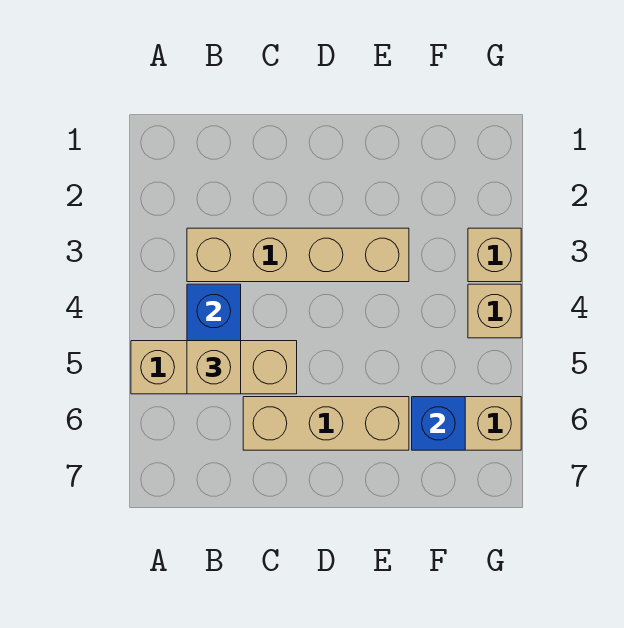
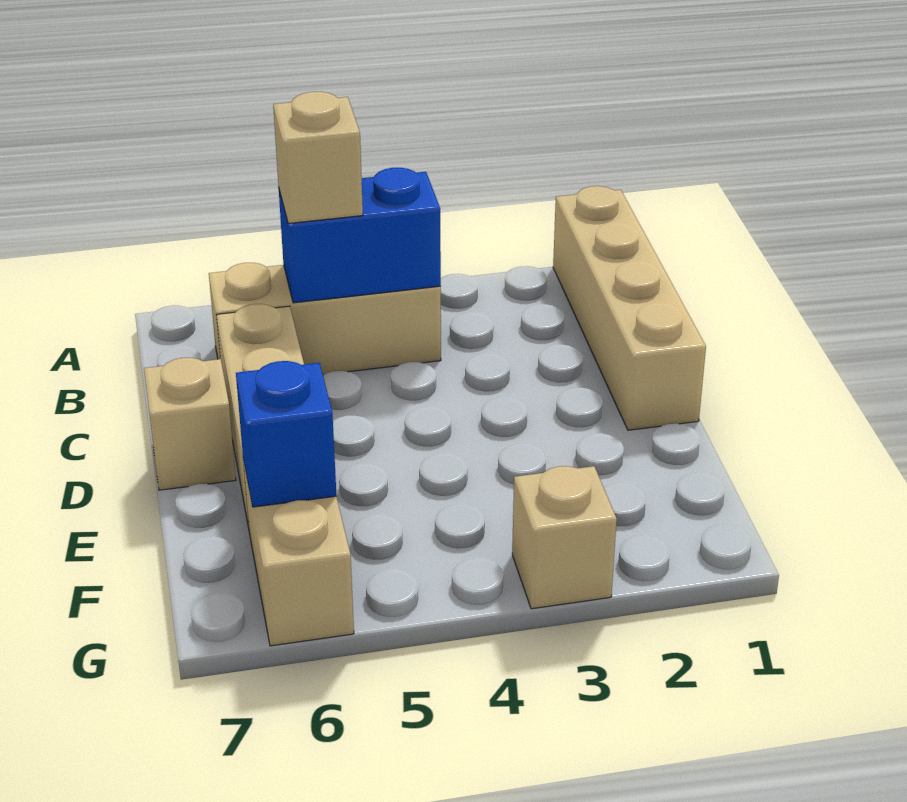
tan brick A5:C5 level 1 -> tan brick B4:B6 level 1
tan brick B3:E3 level 1 -> tan brick A1:D1 level 1
tan brick G4 level 1 -> tan brick D7 level 1

